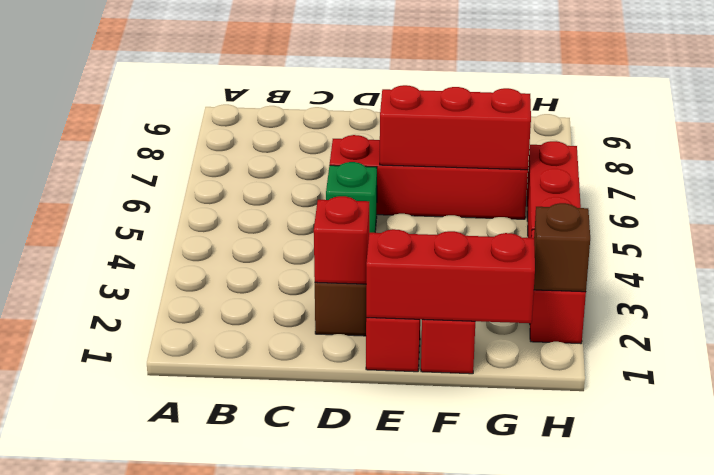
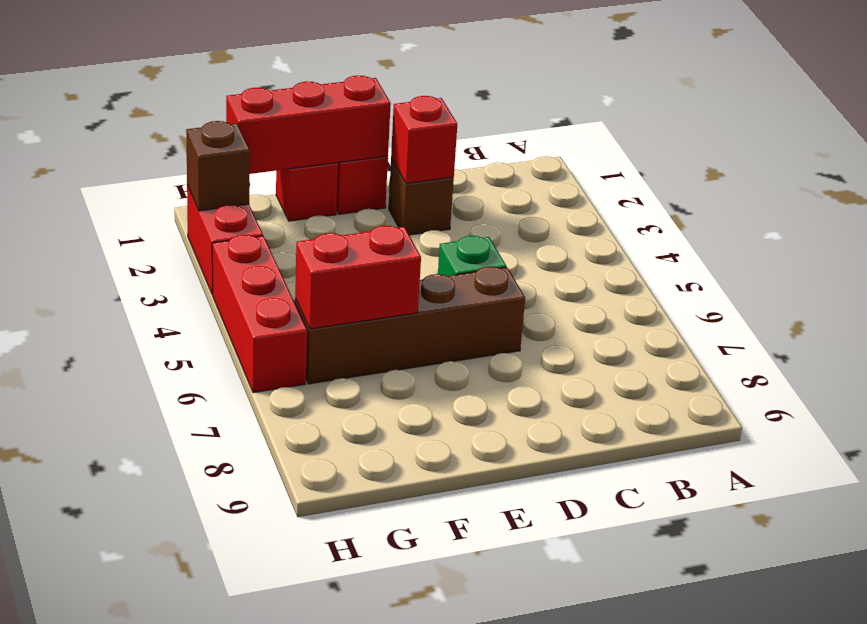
red brick D6:G6 level 1 -> brown brick D6:G6 level 1
red brick E6:G6 level 2 -> red brick F6:G6 level 2

